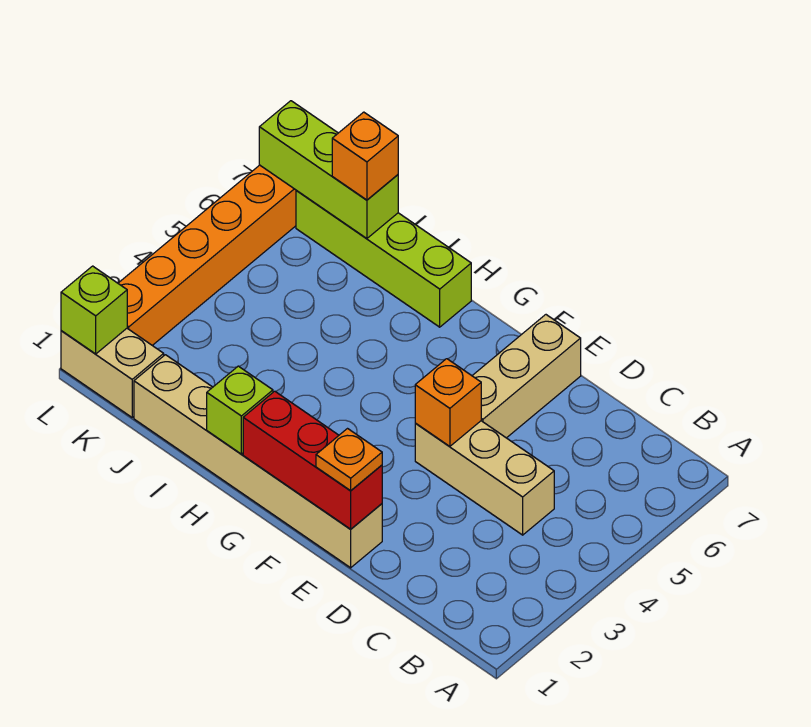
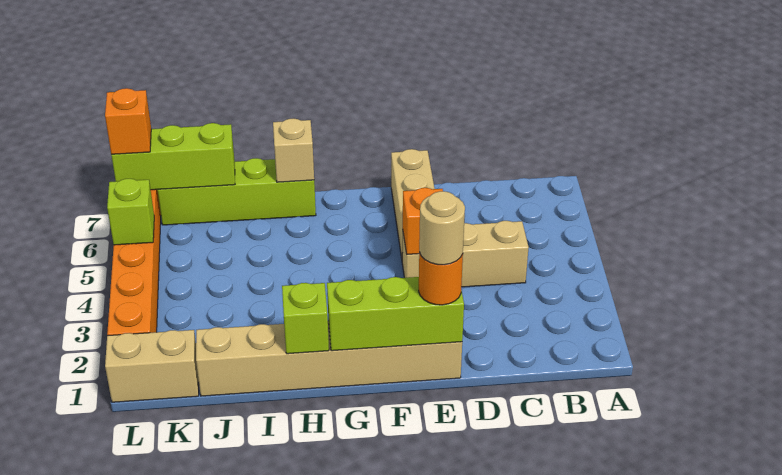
red brick E1:G1 level 2 -> lime brick E1:G1 level 2
orange plate E1 level 3 -> orange round brick E1 level 3
none -> tan round brick E1 level 4
none -> tan brick H7 level 2
orange brick J7 level 3 -> orange brick L7 level 3
lime brick L1 level 2 -> lime brick L5 level 2

